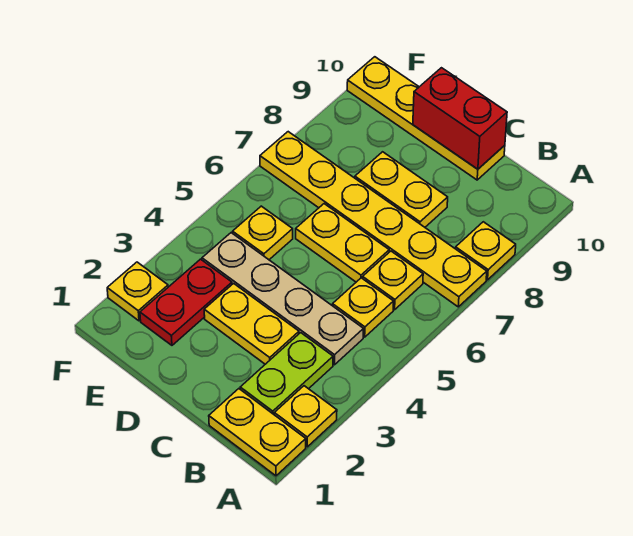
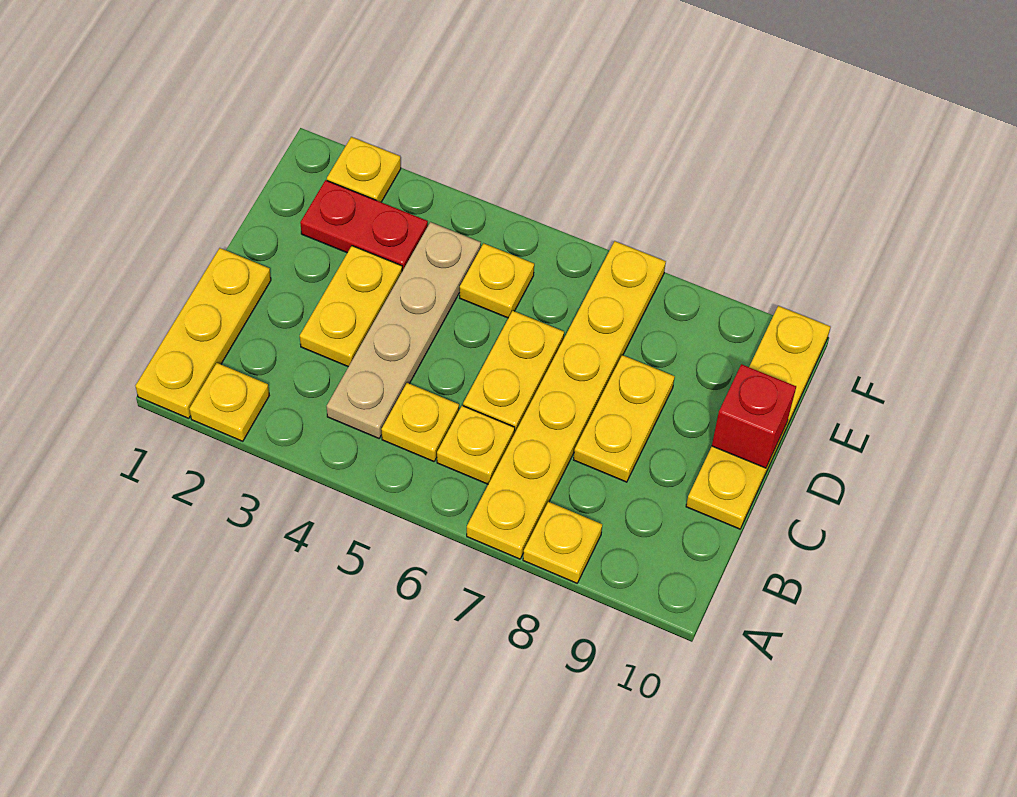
yellow plate A1:B1 level 1 -> yellow plate A1:C1 level 1
lime plate B2:B3 level 1 -> none
red brick C10:D10 level 2 -> red brick D10 level 2

